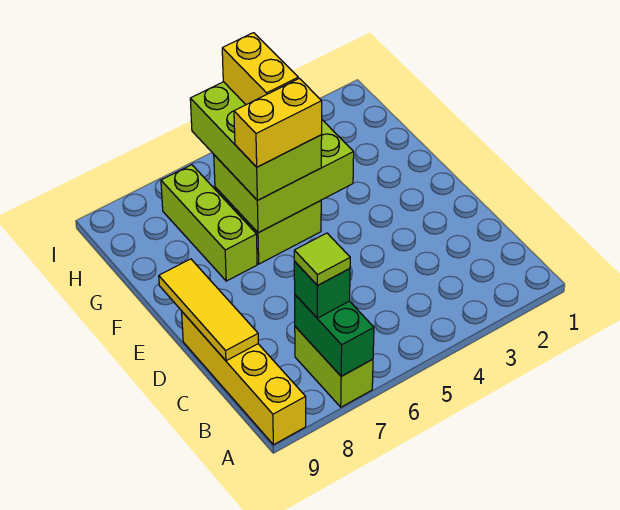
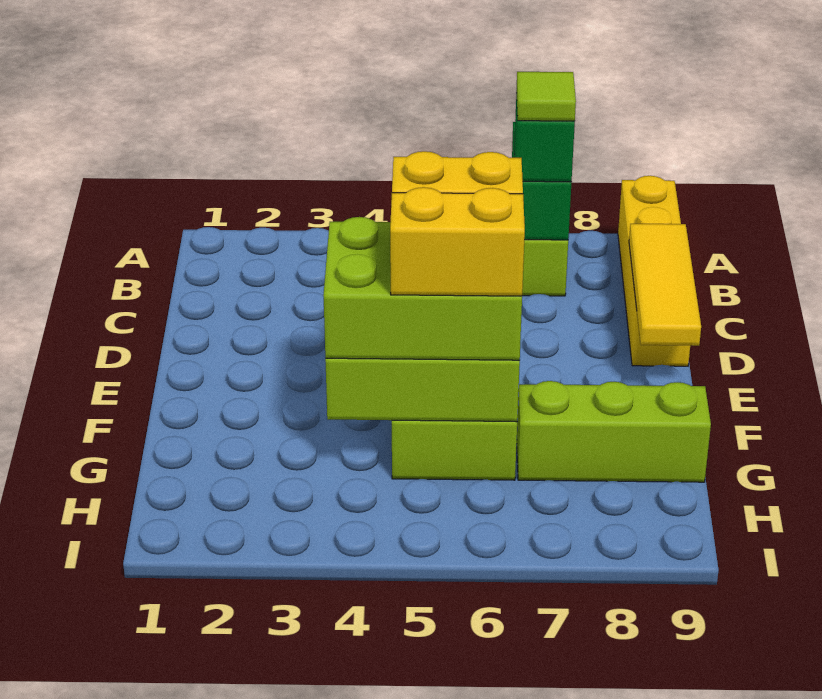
lime brick F5:H6 level 3 -> lime brick F4:G6 level 3
lime brick F7:H7 level 1 -> lime brick G7:G9 level 1
yellow brick G5:H5 level 4 -> yellow brick G5:G6 level 4

